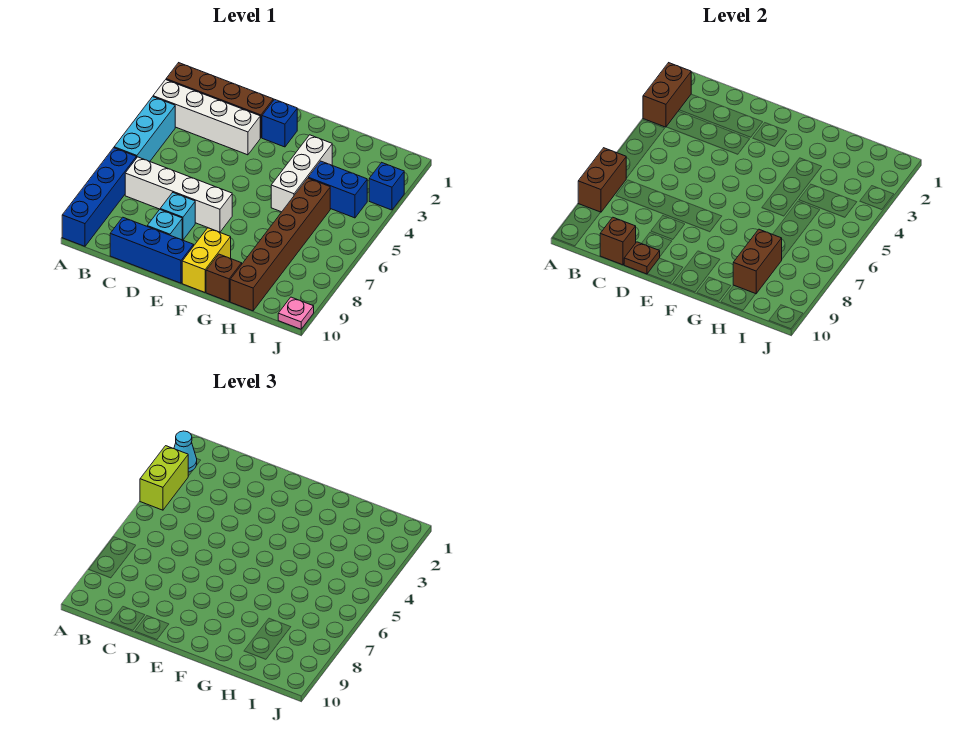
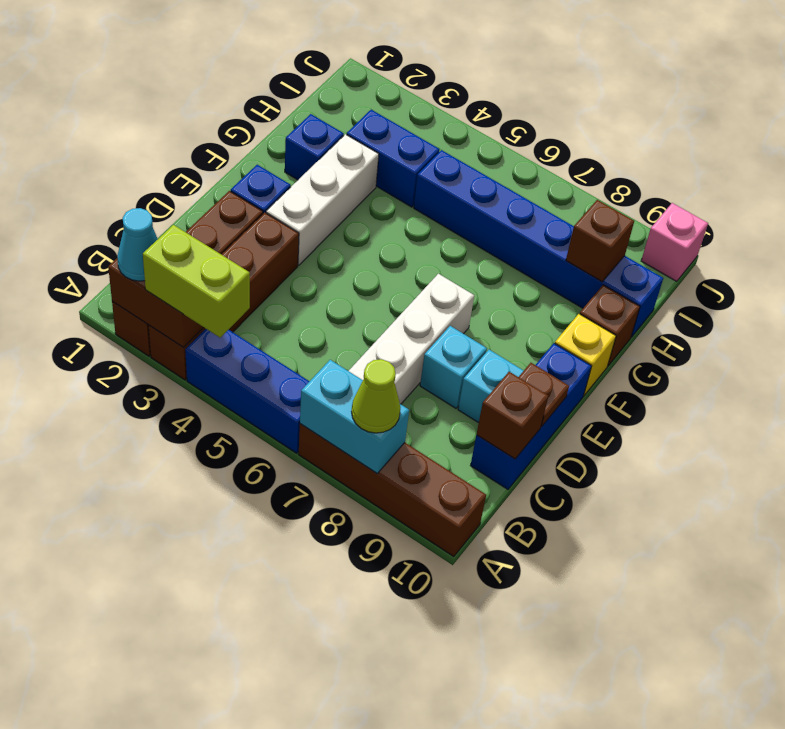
white brick A3:D3 level 1 -> brown brick A3:D3 level 1
cyan brick A4:A6 level 1 -> blue brick A4:A6 level 1
blue brick A7:A10 level 1 -> brown brick A7:A10 level 1
brown brick A7:A8 level 2 -> cyan brick A7:A8 level 2
none -> lime cone A8 level 3
yellow brick F9:F10 level 1 -> yellow brick F10 level 1
white brick G3:G5 level 1 -> white brick E3:G3 level 1
blue brick H4:I4 level 1 -> blue brick H3:H4 level 1
brown brick H5:H10 level 1 -> blue brick H5:H10 level 1
brown brick H8:H9 level 2 -> brown brick H9 level 2
blue brick J3 level 1 -> blue brick G2 level 1
pink plate J10 level 1 -> pink brick J10 level 1

